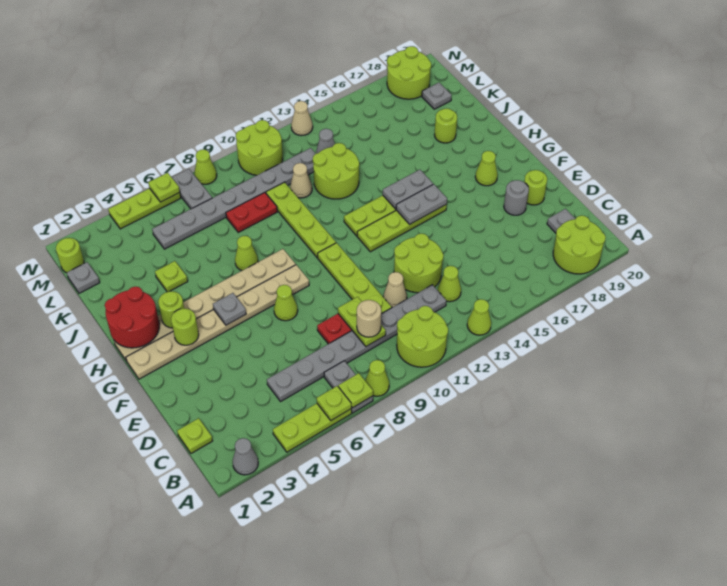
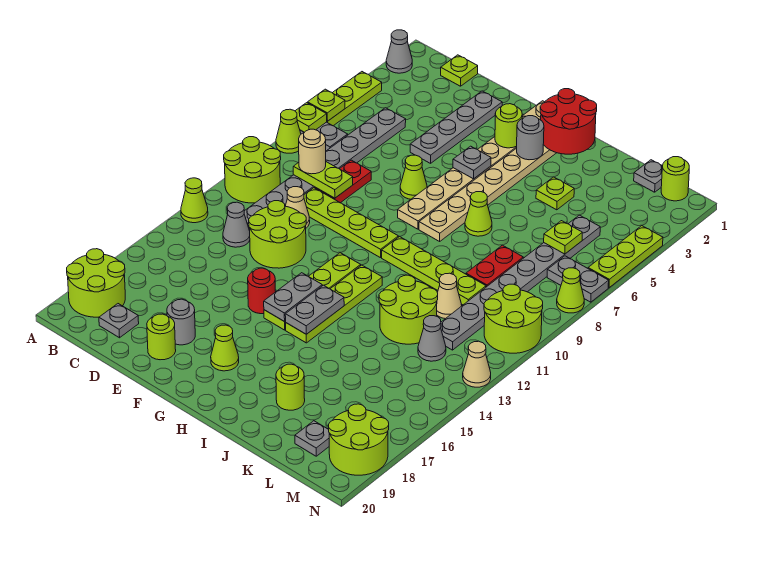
lime cone C13 level 1 -> grey cone C13 level 1
none -> grey plate E2:E5 level 1
none -> red round brick F15 level 1
lime round brick H3 level 2 -> grey round brick H3 level 2
lime plate N6 level 2 -> lime plate L6 level 2

